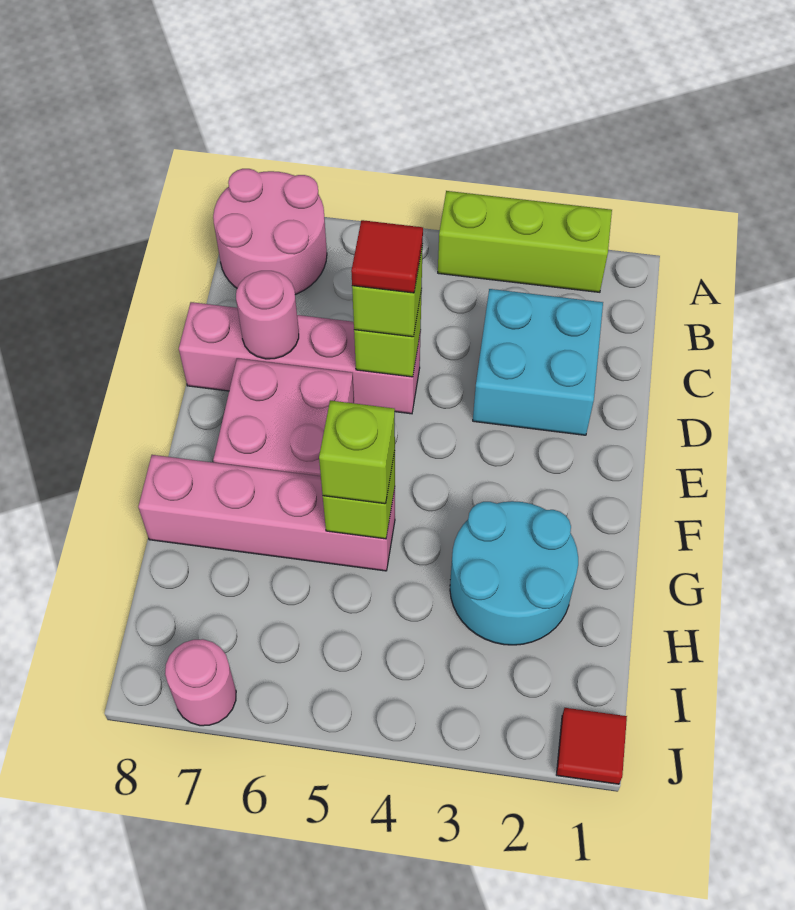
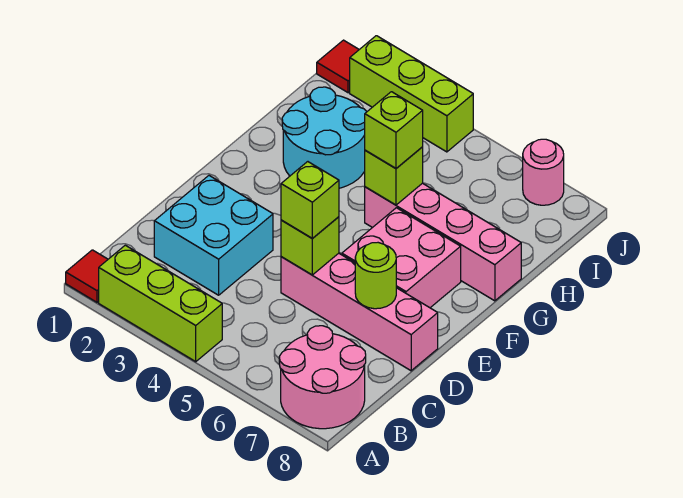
red tile D5 level 4 -> red tile A1 level 1
pink round brick D7 level 2 -> lime round brick D7 level 2
none -> lime brick J2:J4 level 1

